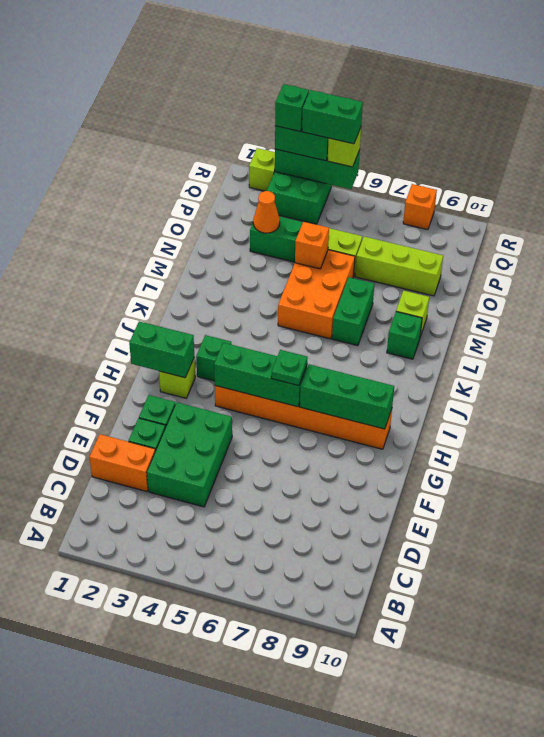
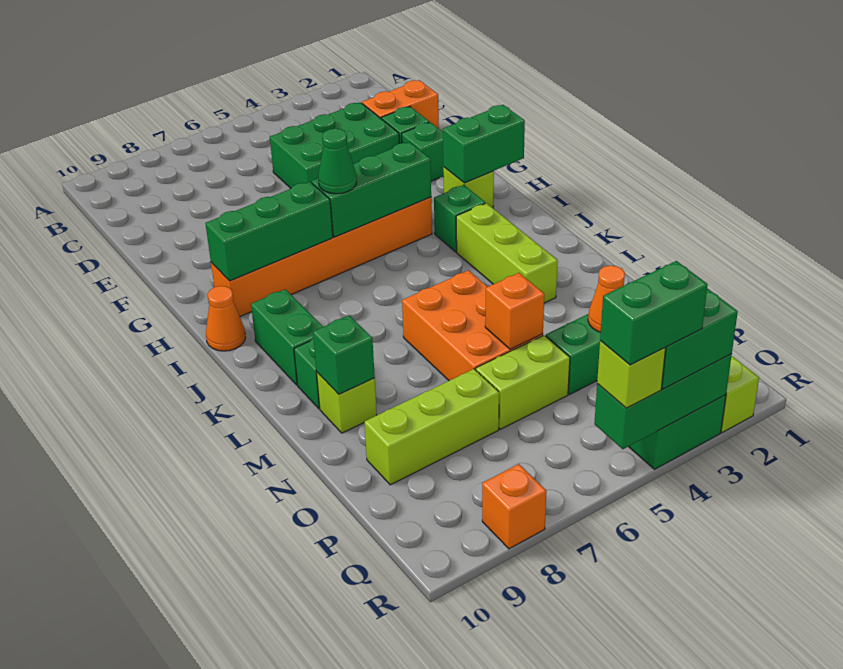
green brick D3:F4 level 1 -> green brick D3:E5 level 1
green plate H6 level 3 -> green cone H6 level 3
none -> orange cone I10 level 1
none -> lime brick J3:L3 level 1
green brick L7:M7 level 1 -> green brick J9:K9 level 1
green brick R3 level 4 -> green brick M9 level 2

